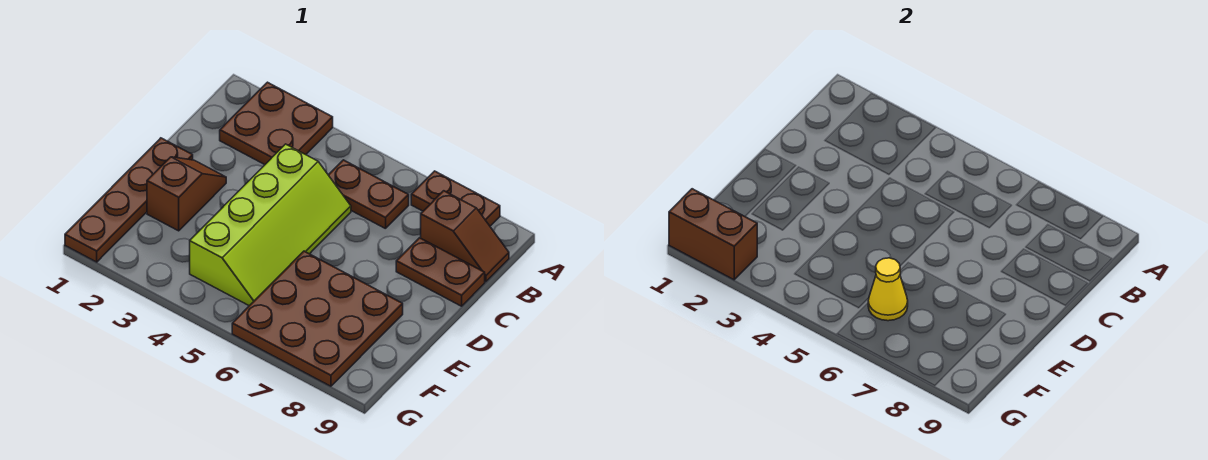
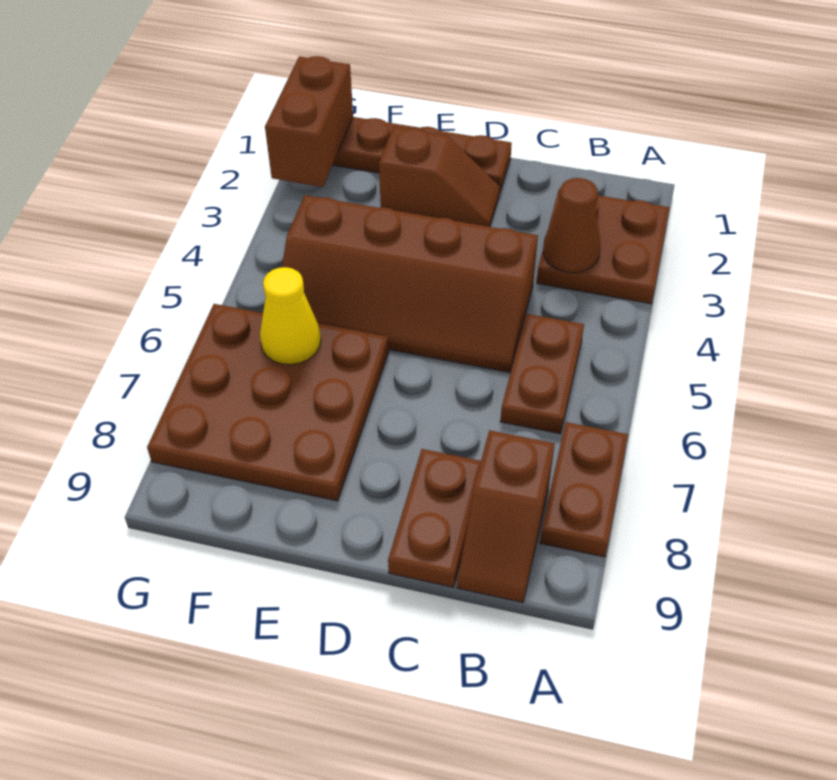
none -> brown cone B3 level 2
lime slope C4:F5 level 1 top 4 -> brown slope C4:F5 level 1 top 4

